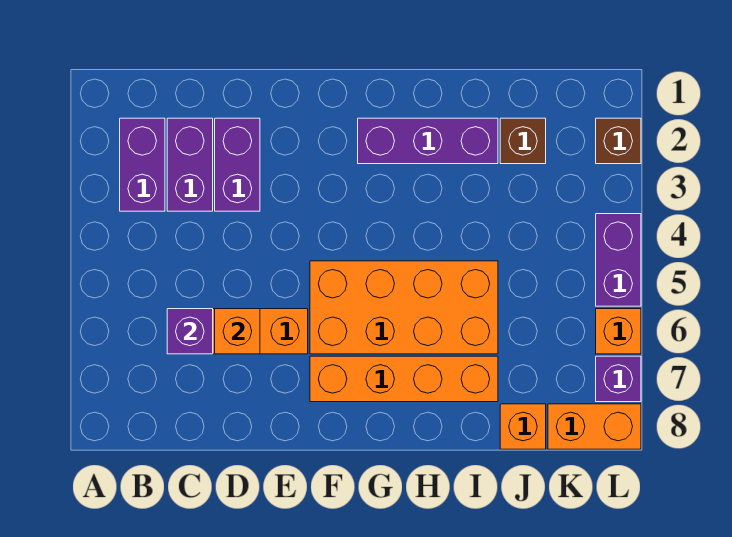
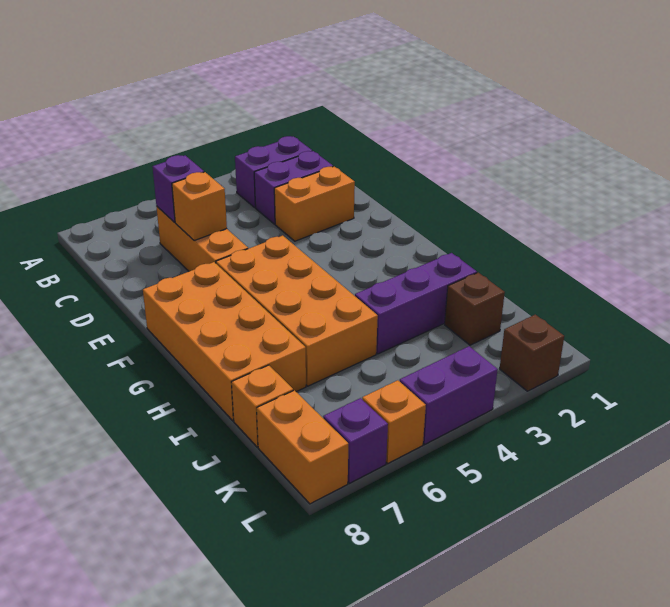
purple brick D2:D3 level 1 -> orange brick D2:D3 level 1
orange brick F7:I7 level 1 -> orange brick F7:I8 level 1
purple brick G2:I2 level 1 -> purple brick I2:I4 level 1

